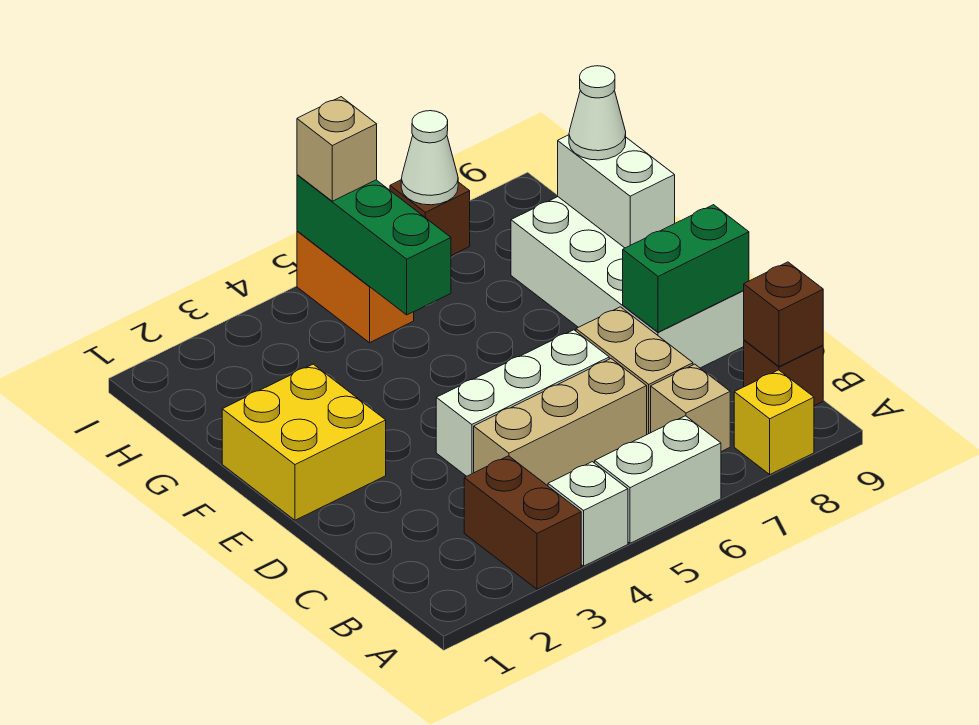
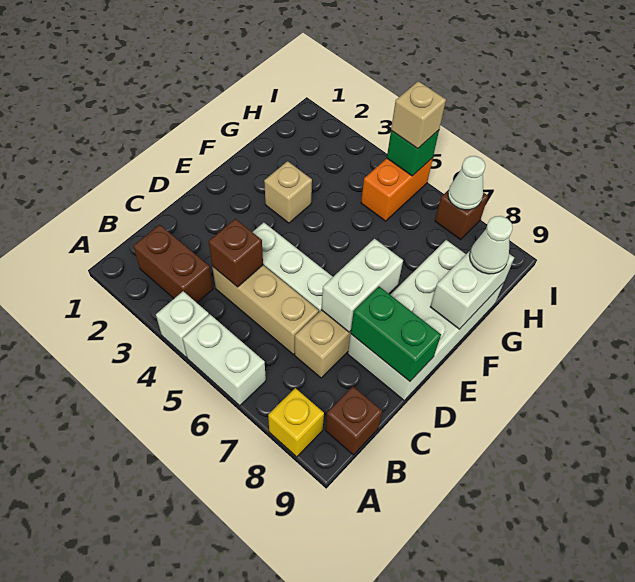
brown brick A3:B3 level 1 -> brown brick B2:B3 level 1
tan brick B7 level 1 -> tan brick F3 level 1
brown brick B9 level 2 -> brown brick C4 level 2
none -> white brick D7:E7 level 2
yellow brick E1:F2 level 1 -> none
green brick G5:I5 level 2 -> green brick I5 level 2

